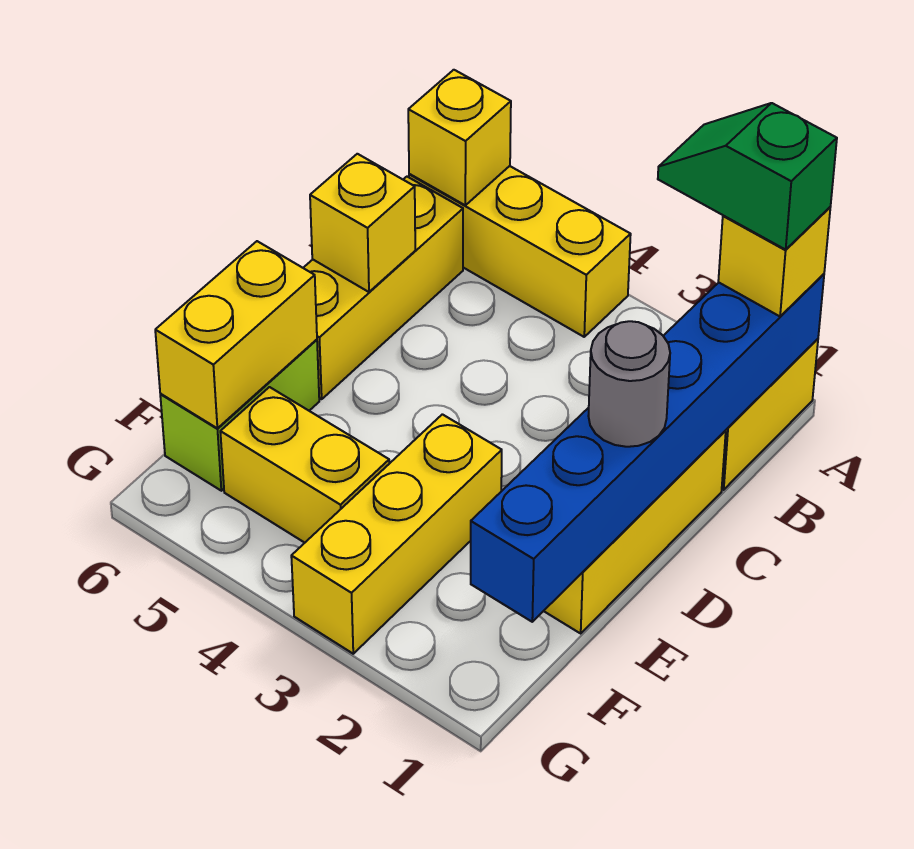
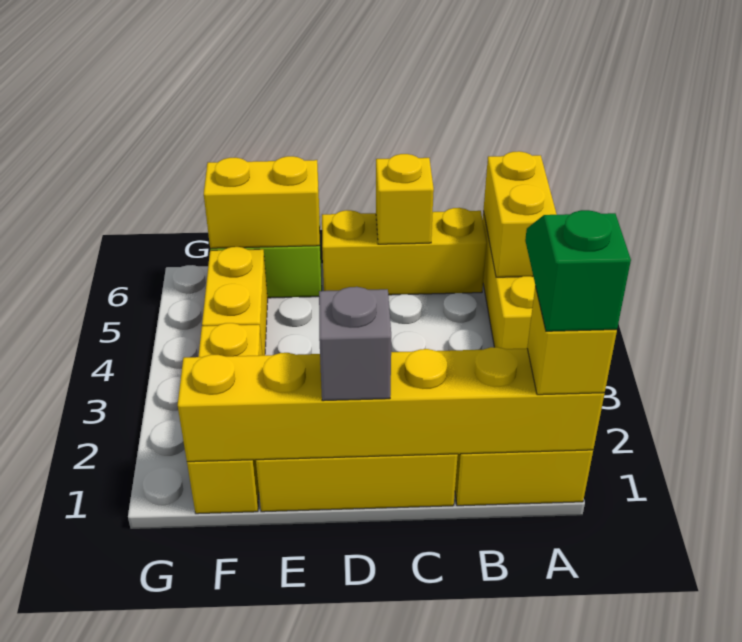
blue brick A1:F1 level 2 -> yellow brick A1:F1 level 2
yellow brick A6 level 2 -> yellow brick A5:A6 level 2
grey round brick D1 level 3 -> grey brick D1 level 3
yellow brick E3:G3 level 1 -> yellow brick F1:F3 level 1

